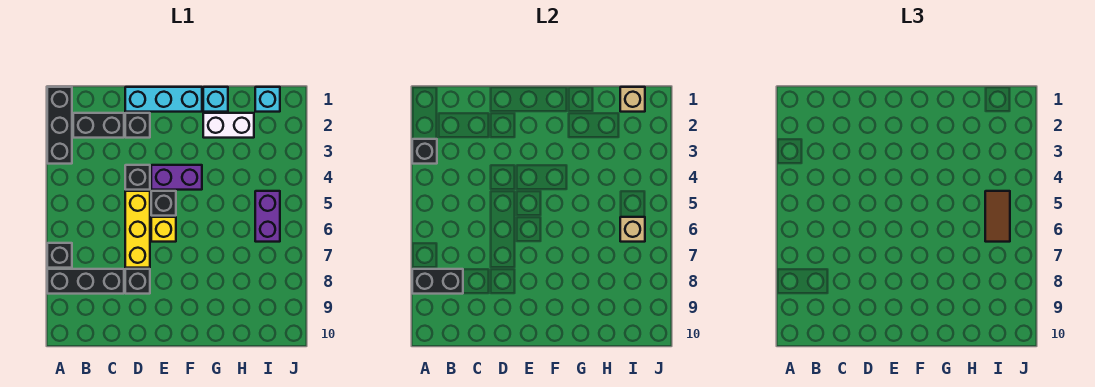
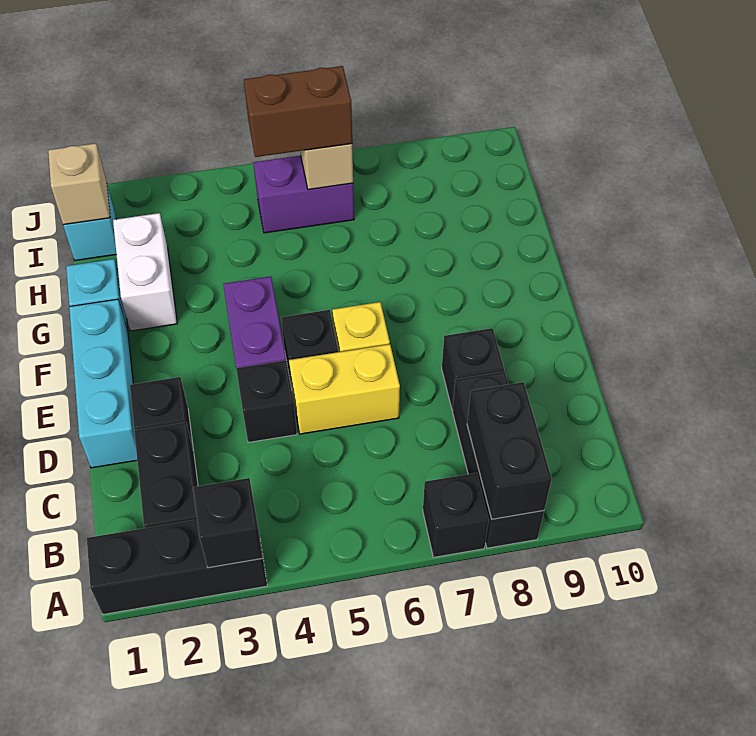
yellow brick D5:D7 level 1 -> yellow brick D5:D6 level 1
brown tile I5:I6 level 3 -> brown brick I5:I6 level 3

